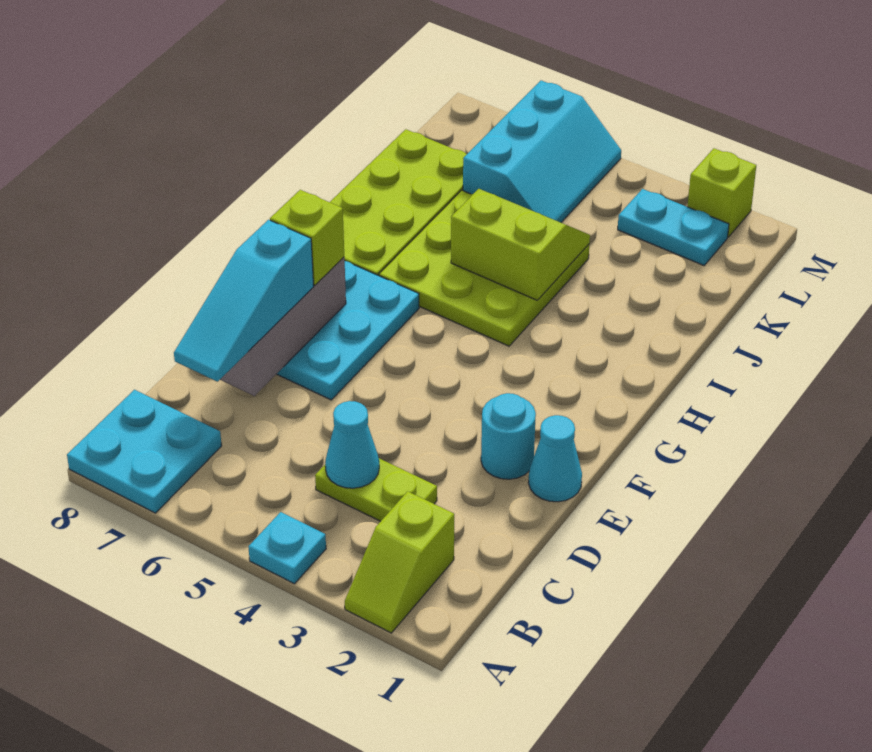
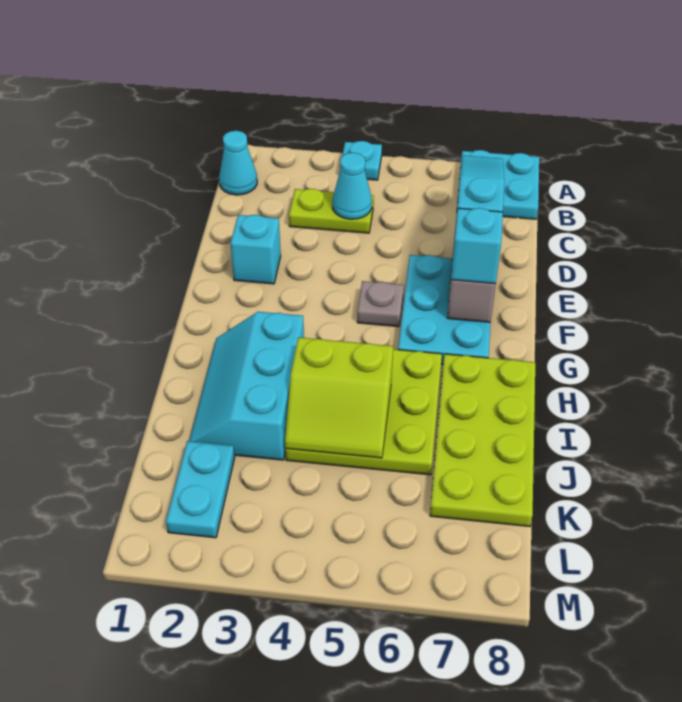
lime slope A2:B2 level 1 top B -> none
cyan cone E1 level 1 -> cyan cone B1 level 1
cyan round brick E2 level 1 -> cyan brick E2 level 1
none -> grey plate F5 level 1
lime brick F7 level 3 -> cyan brick F7 level 3
cyan slope K5:M6 level 1 top 6 -> cyan slope H2:J3 level 1 top 3
cyan plate L2:L3 level 1 -> cyan plate K2:L2 level 1
lime brick M2 level 1 -> none

